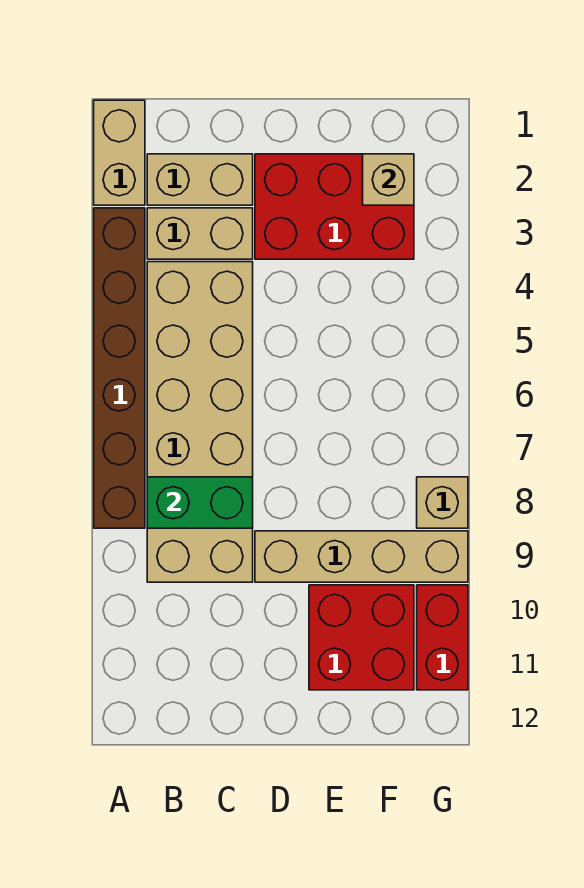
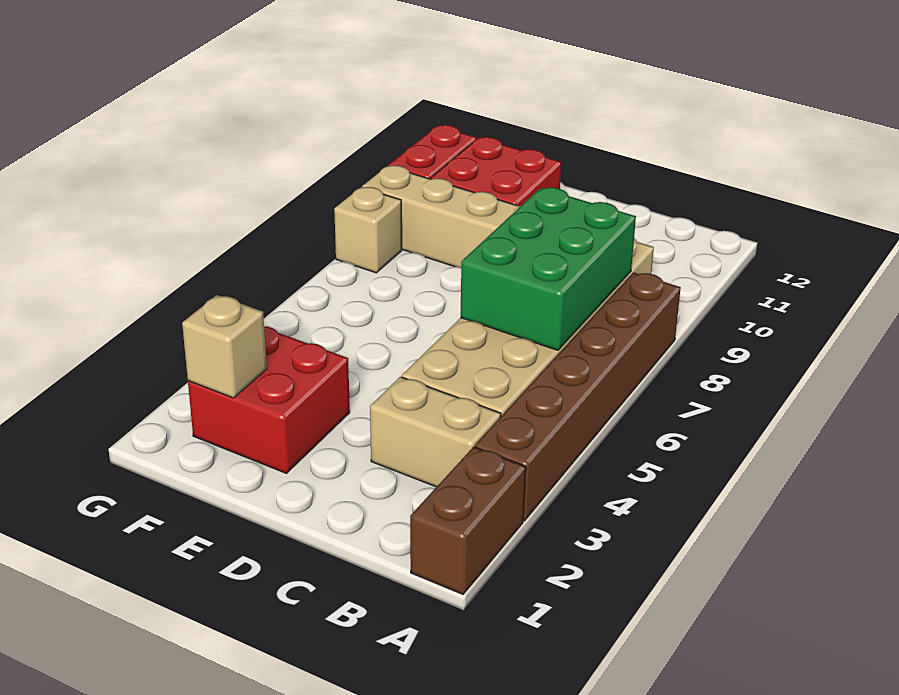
tan brick A1:A2 level 1 -> brown brick A1:A2 level 1
tan brick B2:C2 level 1 -> none
green brick B8:C8 level 2 -> green brick B6:C8 level 2
red brick D2:F3 level 1 -> red brick E2:F3 level 1

